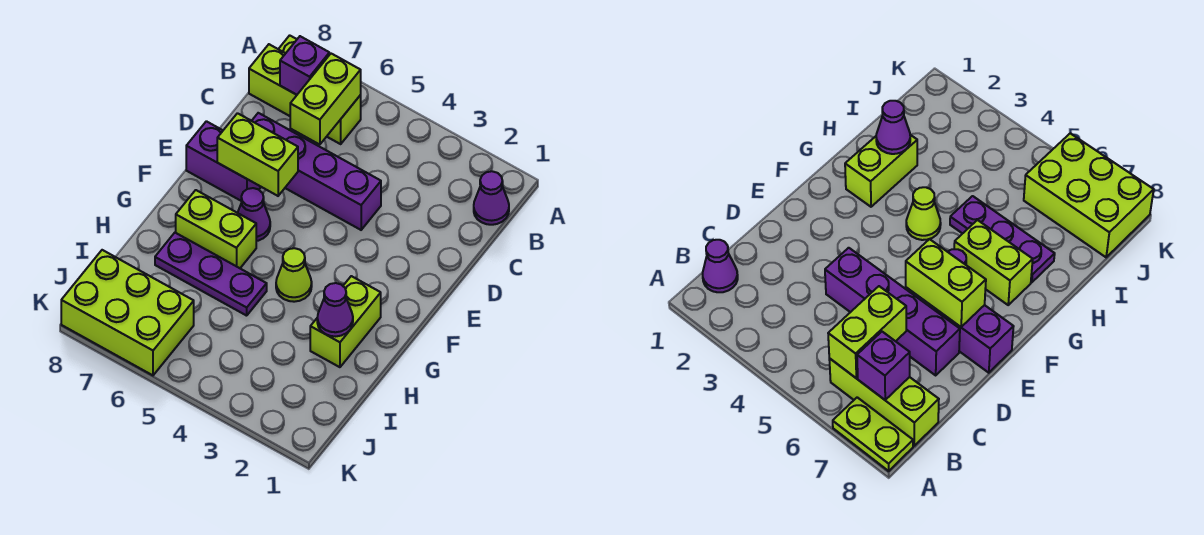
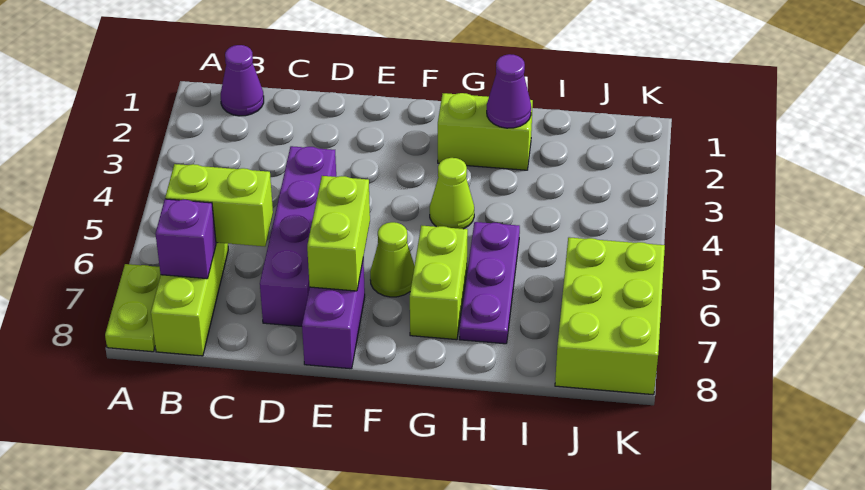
purple cone F6 level 1 -> lime cone F6 level 1

